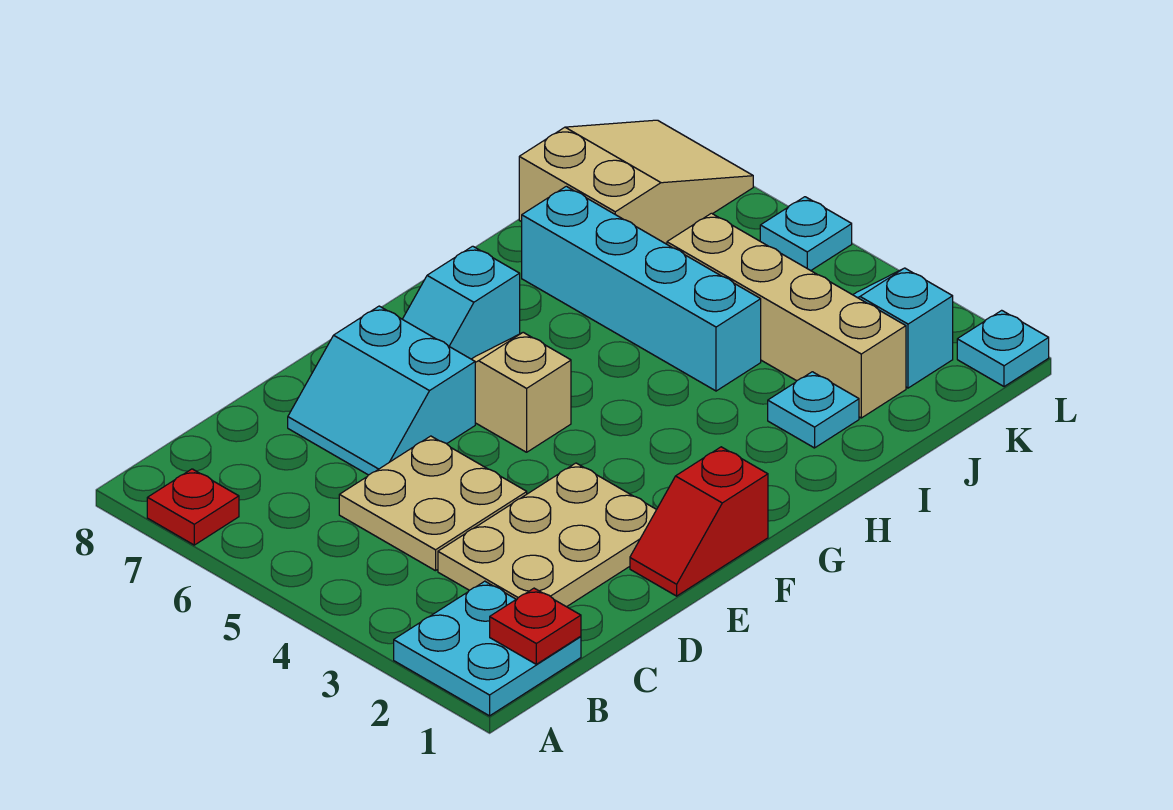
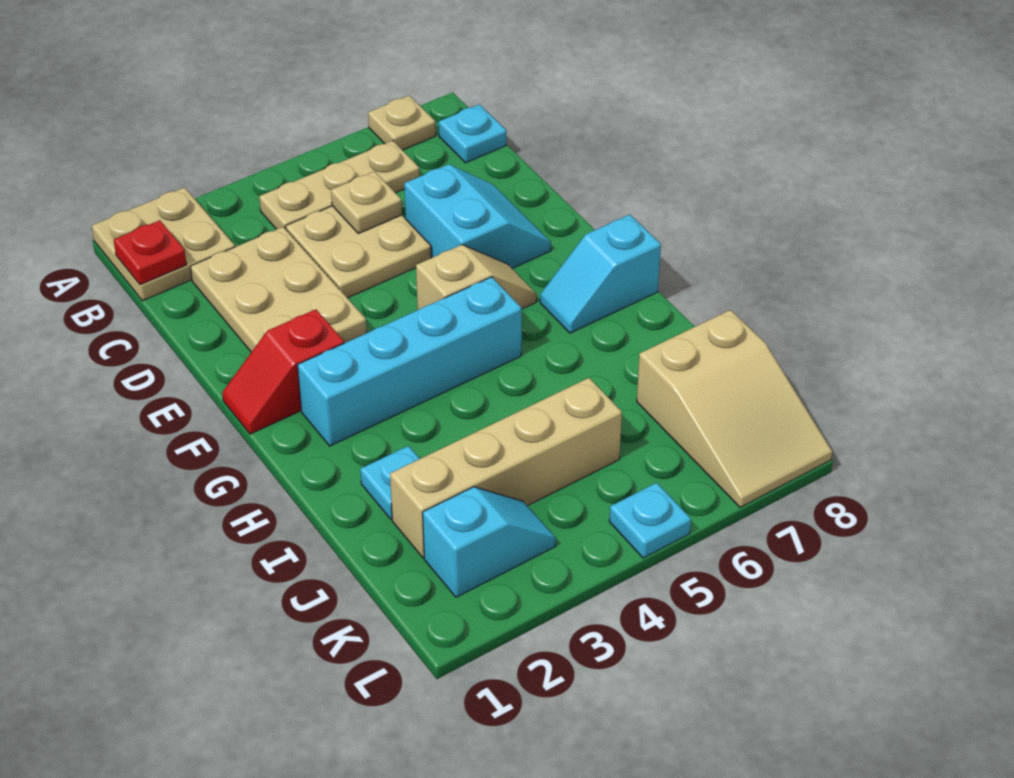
cyan plate A1:B2 level 1 -> tan plate A1:B2 level 1
red plate A7 level 1 -> tan plate A7 level 1
none -> tan plate B4:B6 level 1
none -> tan plate C5 level 2
cyan slope D6:E7 level 1 top E -> cyan slope D6:E7 level 1 top 6
red slope E1:F1 level 1 top F -> red slope F1:F2 level 1 top 2
cyan slope F7:G7 level 1 top G -> cyan slope G7:G8 level 1 top 8
cyan brick I4:I7 level 1 -> cyan brick G2:G5 level 1
cyan plate L1 level 1 -> cyan plate B8 level 1

